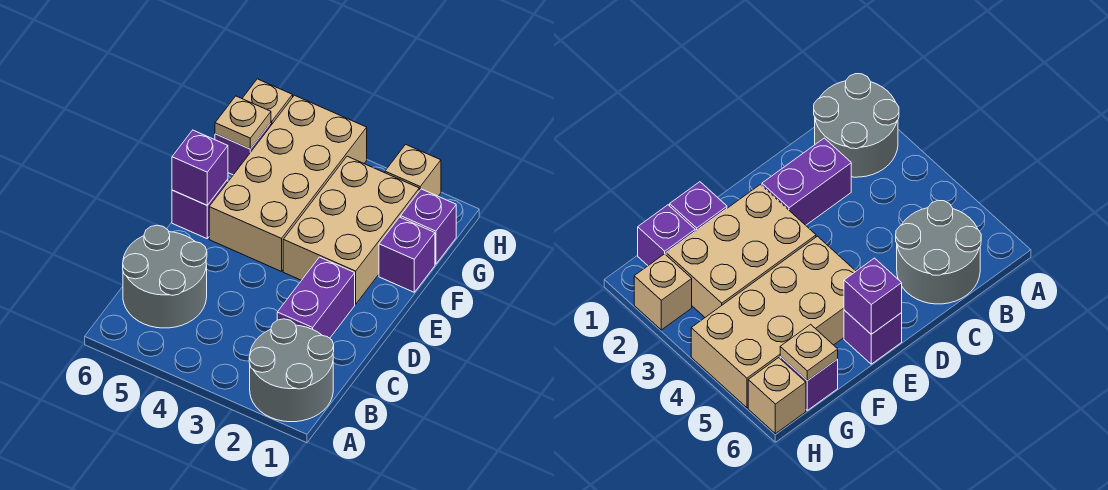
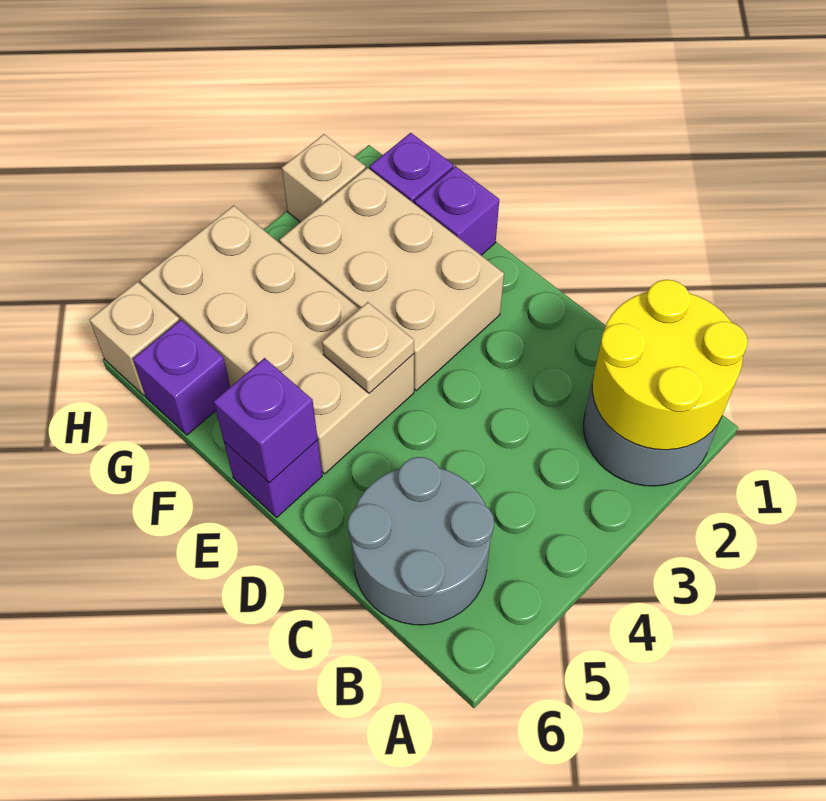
none -> yellow round brick A1:B2 level 2
purple brick C2:D2 level 1 -> none
tan plate G6 level 2 -> tan plate E4 level 2

